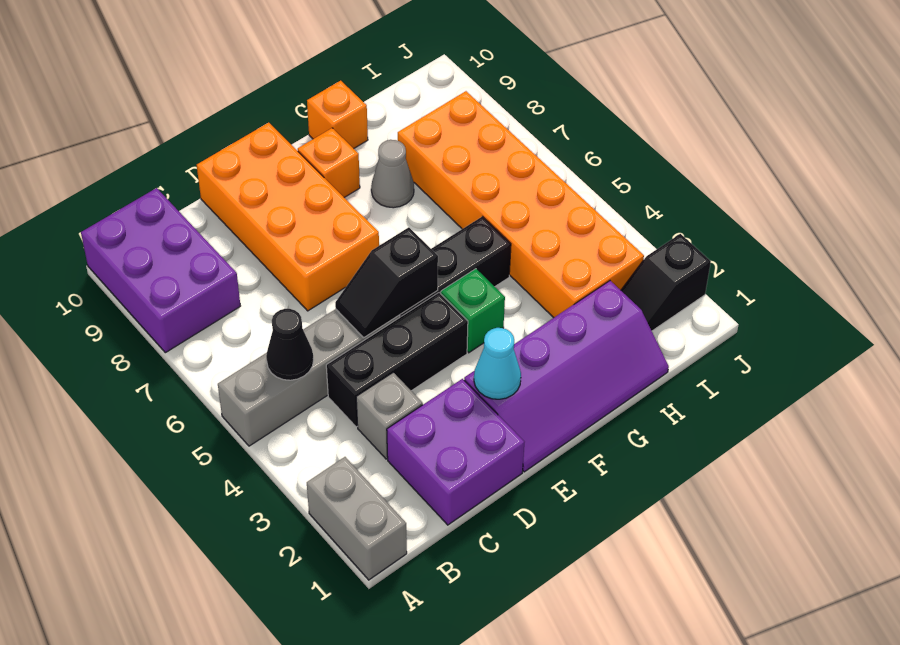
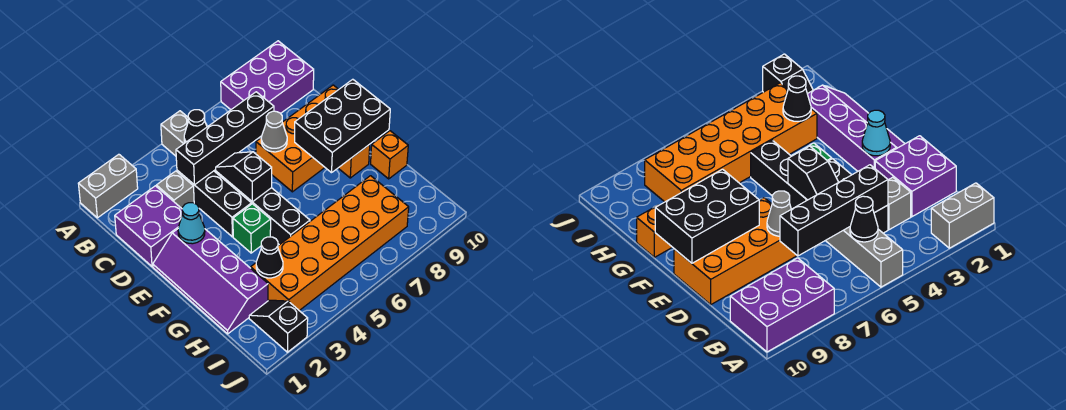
none -> black brick C4:C7 level 2
none -> black brick E8:F10 level 2
grey cone G8 level 1 -> grey cone D7 level 2
none -> black cone H3 level 2

